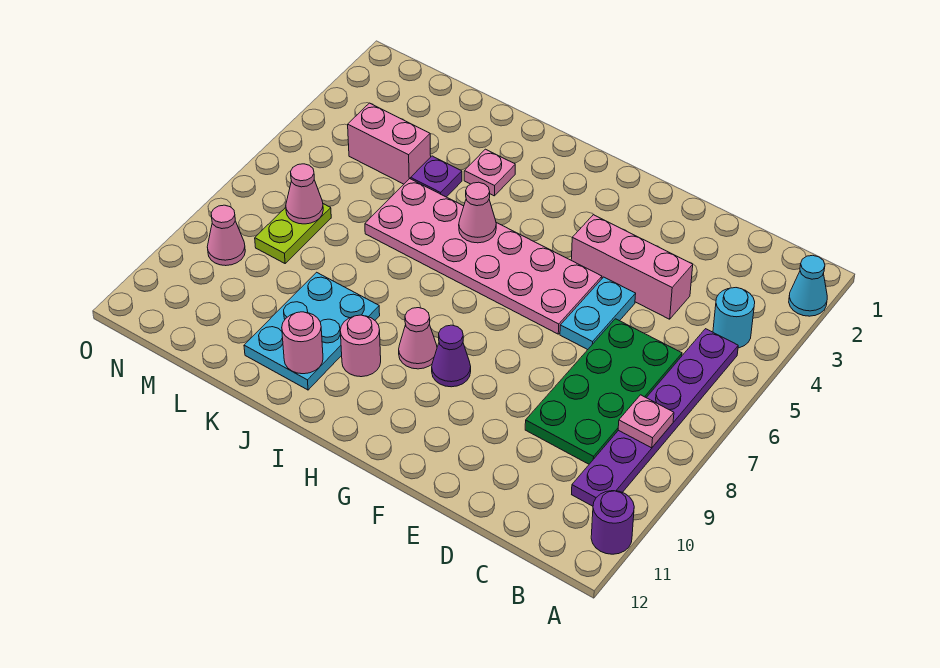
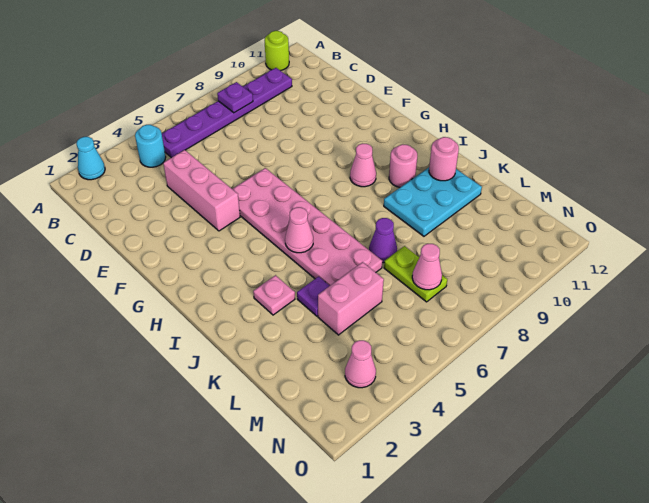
purple round brick A11 level 1 -> lime round brick A11 level 1
pink plate B8 level 2 -> purple plate B8 level 2
green plate C6:D9 level 1 -> none
cyan plate E5:E6 level 1 -> none
purple cone G9 level 1 -> purple cone K7 level 1
pink brick L4:M4 level 1 -> pink brick L4:L5 level 1
lime plate M7:M8 level 1 -> lime plate L7:M7 level 1
pink cone N9 level 1 -> pink cone N3 level 1

